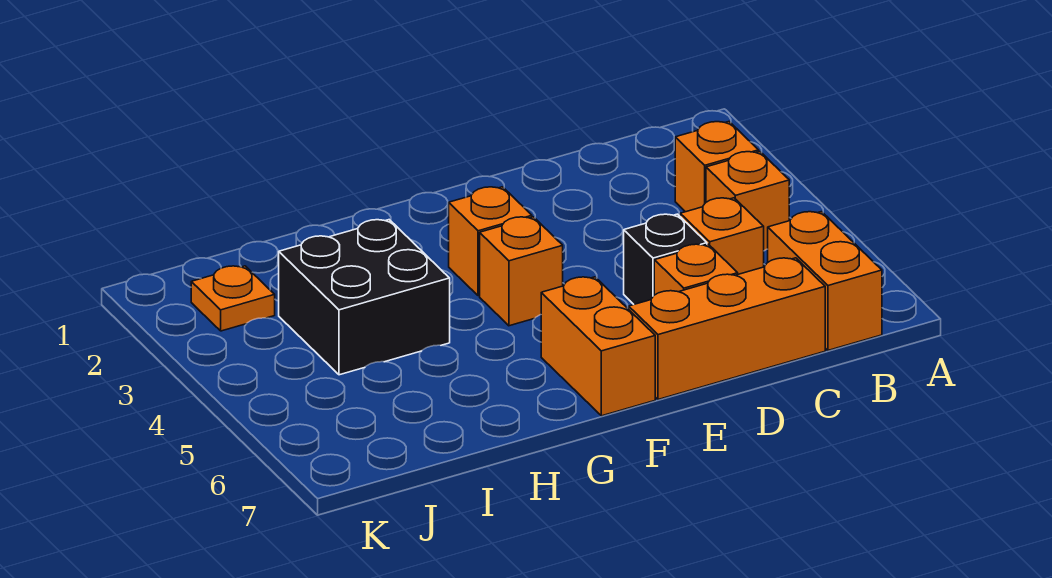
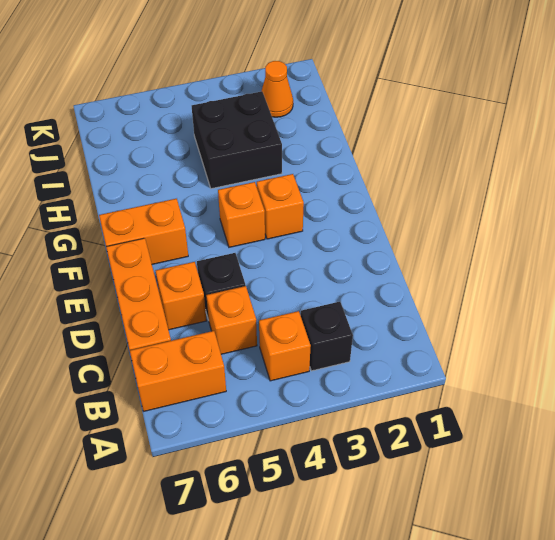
orange brick B3 level 1 -> black brick B3 level 1
orange plate J2 level 1 -> orange cone J2 level 1

